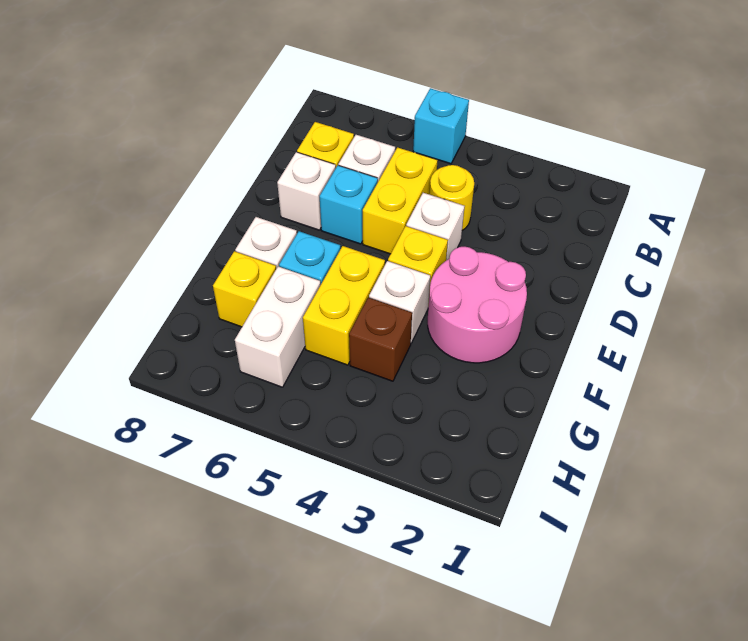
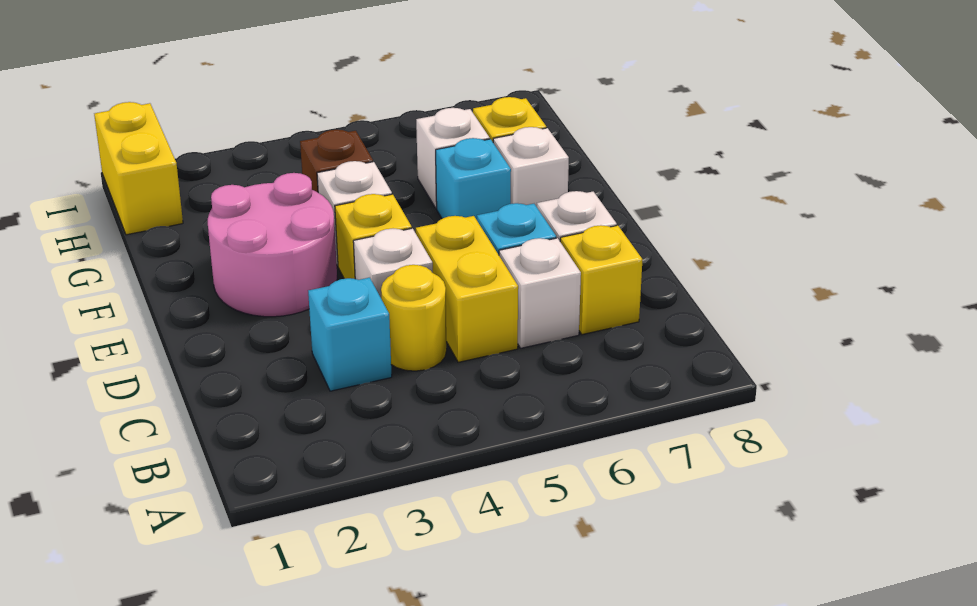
cyan brick A5 level 1 -> cyan brick C3 level 1
yellow brick F5:G5 level 1 -> yellow brick H1:I1 level 1
white brick G6:H6 level 1 -> white brick G6 level 1

